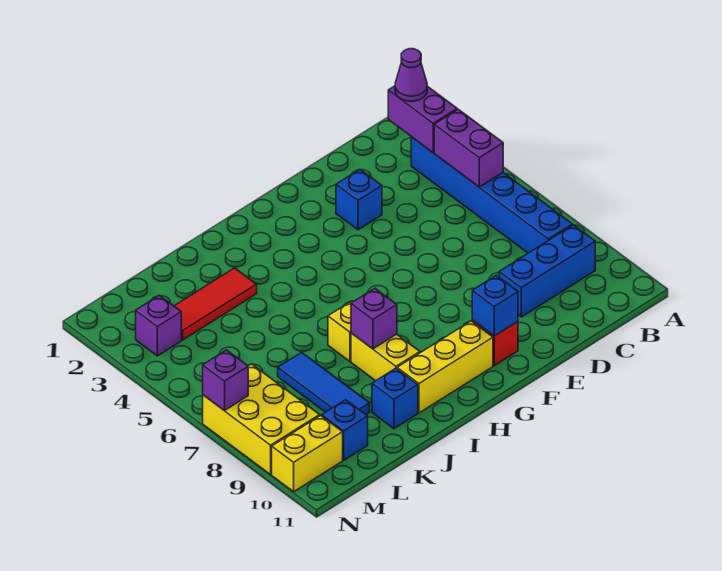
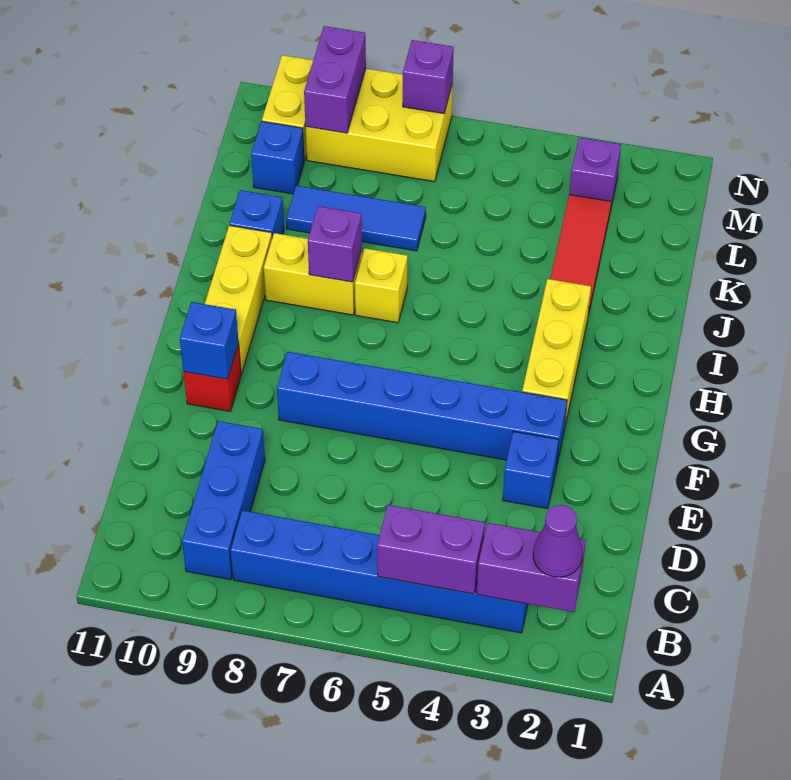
none -> blue brick F3:F8 level 1
none -> yellow brick G3:I3 level 1
none -> purple brick M9:N9 level 2

